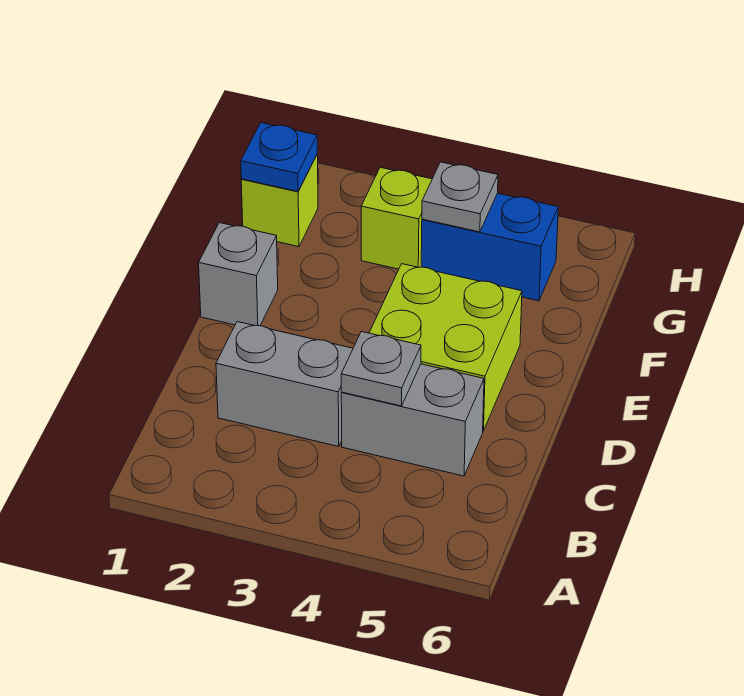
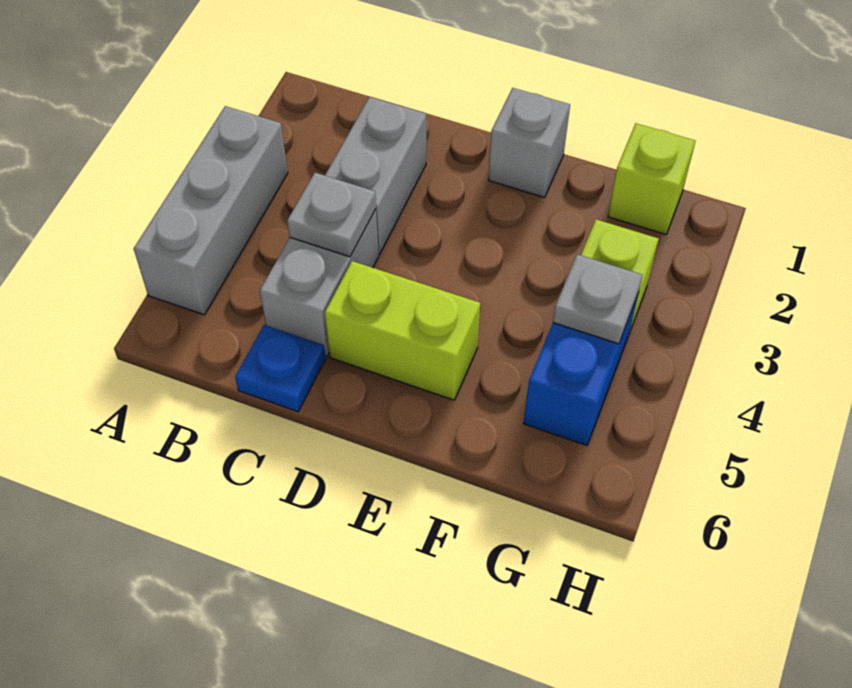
none -> grey brick A3:A5 level 1
lime brick D4:E5 level 1 -> lime brick D5:E5 level 1
blue plate G1 level 2 -> blue plate C6 level 1

